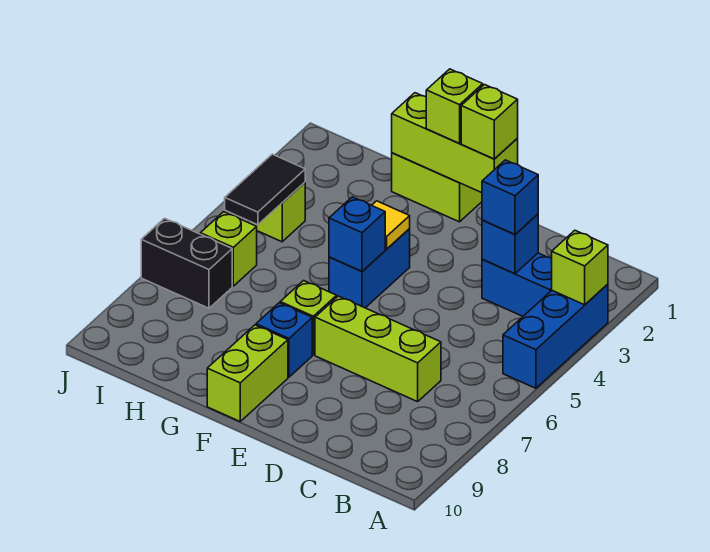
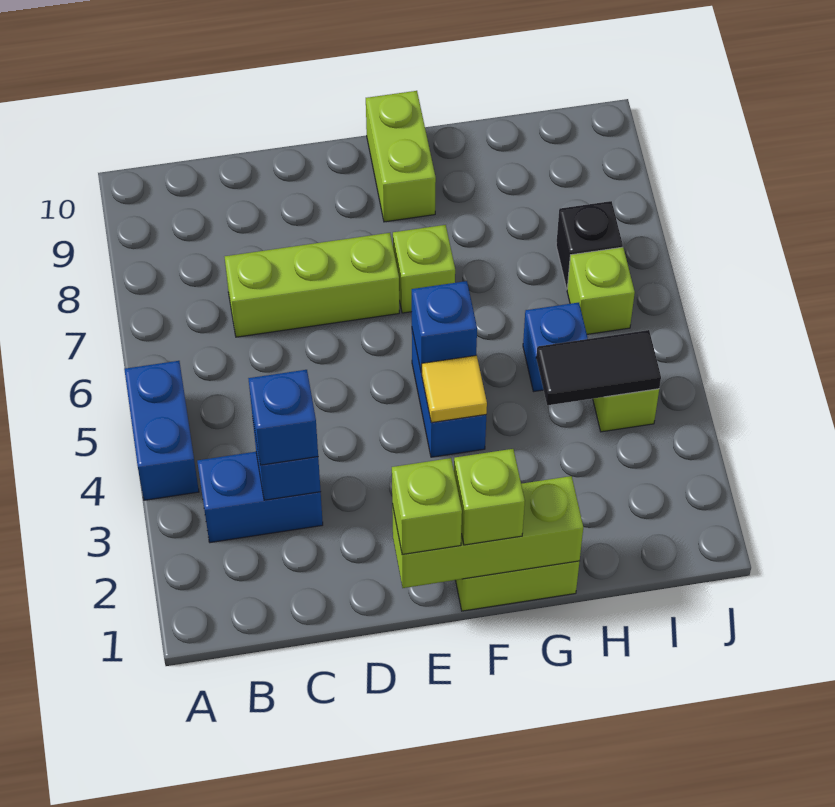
blue brick A3:A5 level 1 -> blue brick A4:A5 level 1
lime brick A3 level 2 -> none
blue brick F8 level 1 -> blue brick H5 level 1
black tile I4:I5 level 2 -> black tile H4:I4 level 2
black brick I7:J7 level 1 -> black brick I7 level 1

